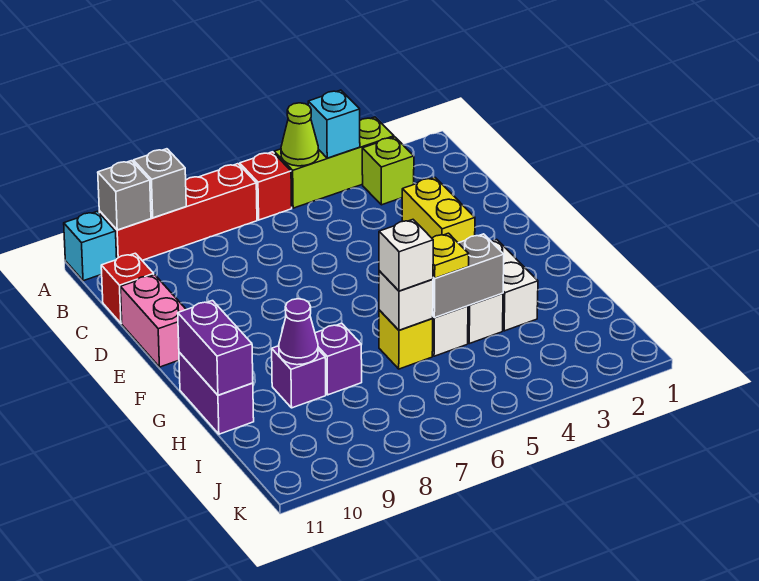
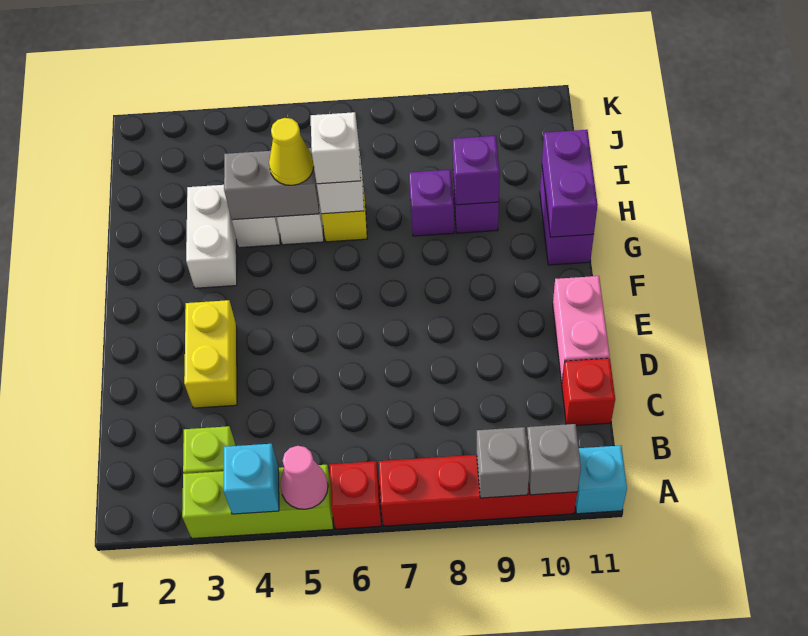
lime cone A5 level 2 -> pink cone A5 level 2
yellow plate H5 level 3 -> yellow cone H5 level 3
purple cone H9 level 2 -> purple brick H9 level 2

